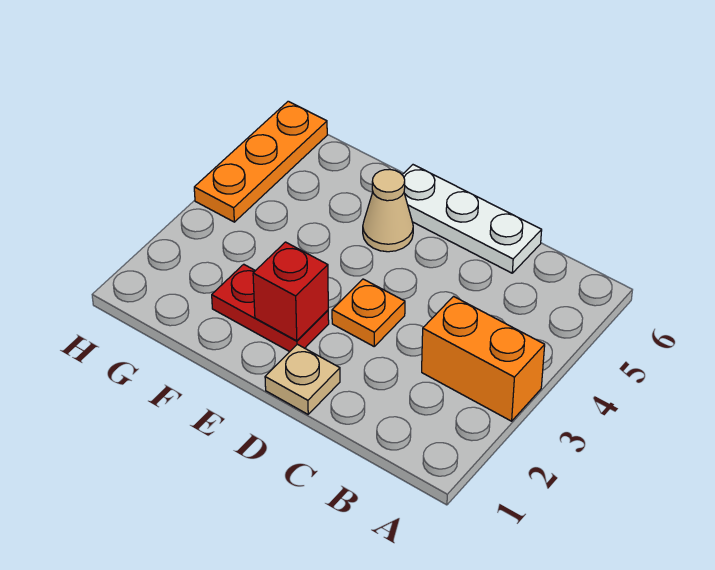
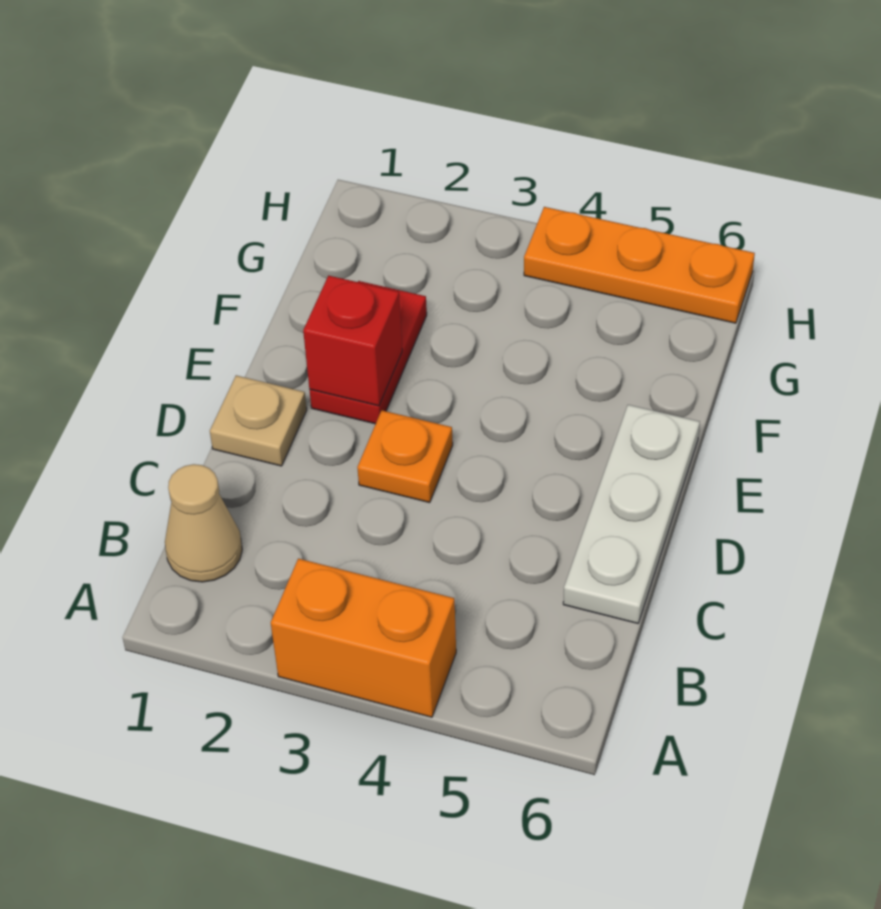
orange brick A3:B3 level 1 -> orange brick A3:A4 level 1
tan cone E5 level 1 -> tan cone B1 level 1

